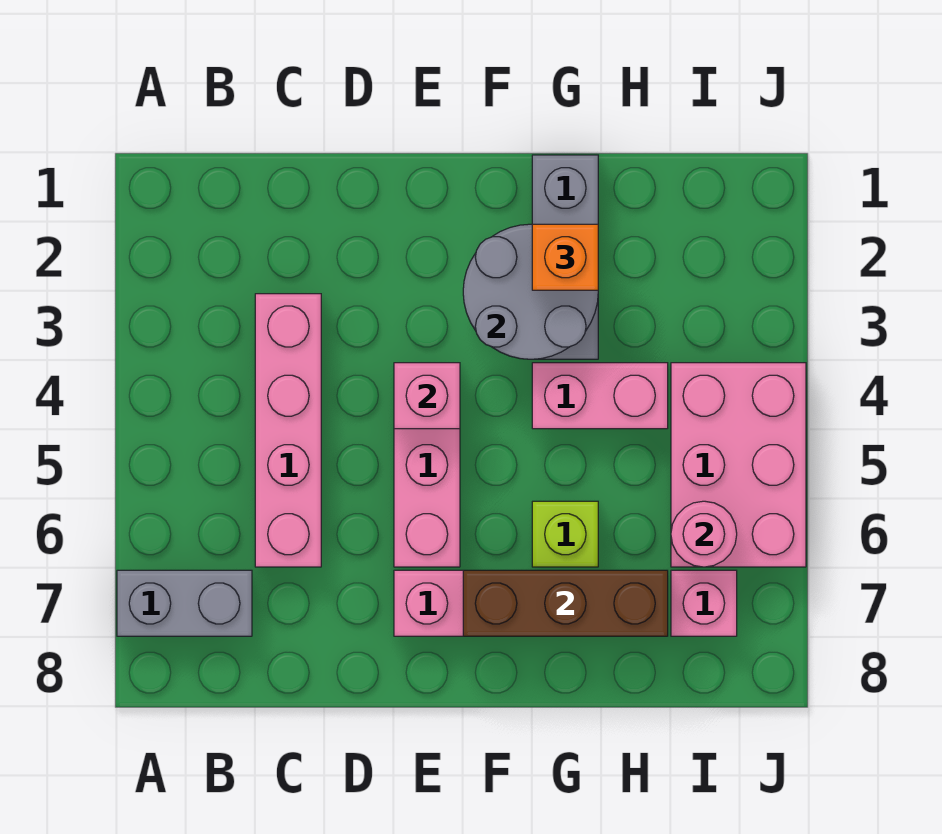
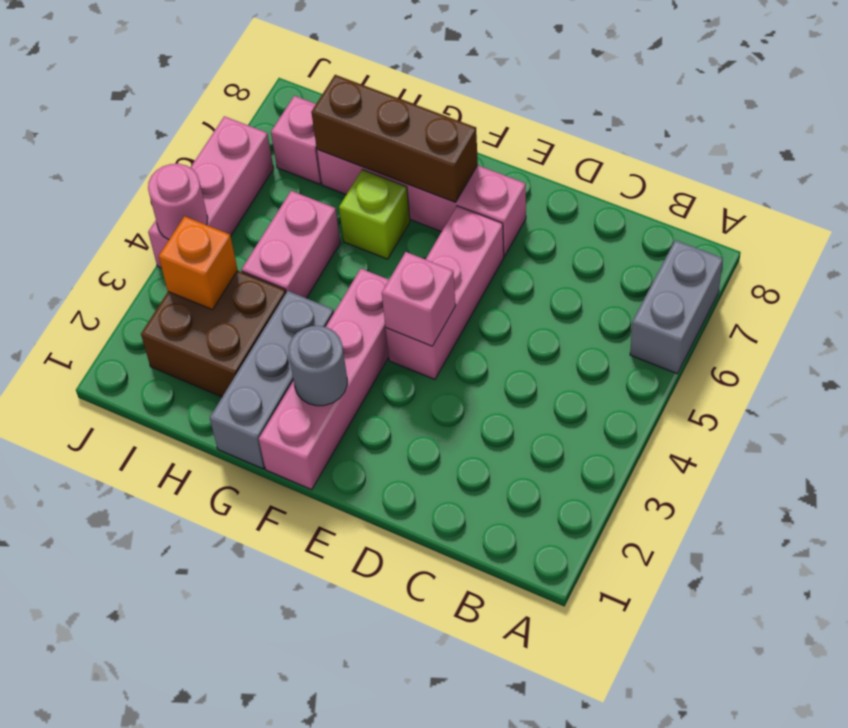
grey brick A7:B7 level 1 -> grey brick A6:A7 level 1
pink brick C3:C6 level 1 -> pink brick F1:F4 level 1
grey round brick F2:G3 level 2 -> grey round brick F2 level 2
orange brick G2 level 3 -> orange brick I3 level 2
pink brick G4:H4 level 1 -> pink brick H4:H5 level 1
none -> brown brick H2:I3 level 1
pink brick I4:J6 level 1 -> pink brick J4:J6 level 1
pink round brick I6 level 2 -> pink round brick J4 level 2

